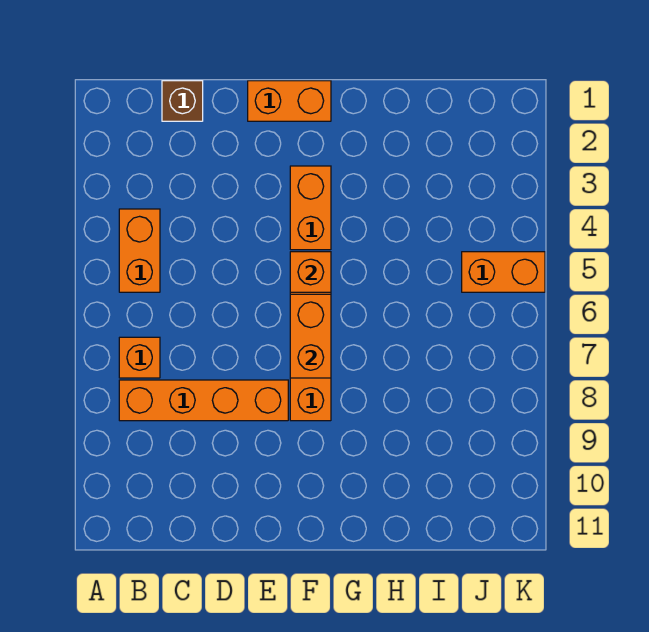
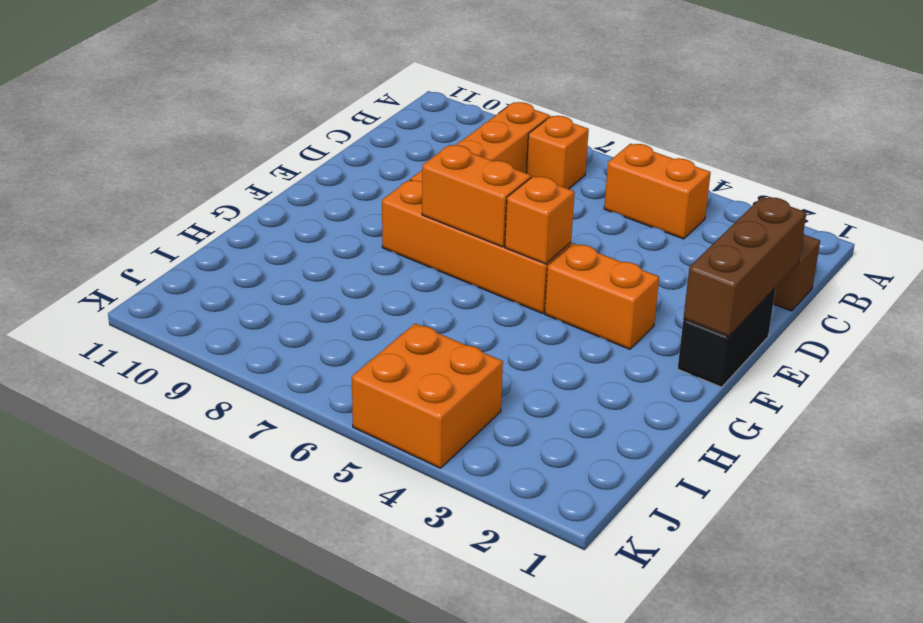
none -> brown brick D1:F1 level 2
orange brick E1:F1 level 1 -> black brick E1:F1 level 1
orange brick J5:K5 level 1 -> orange brick J4:K5 level 1

